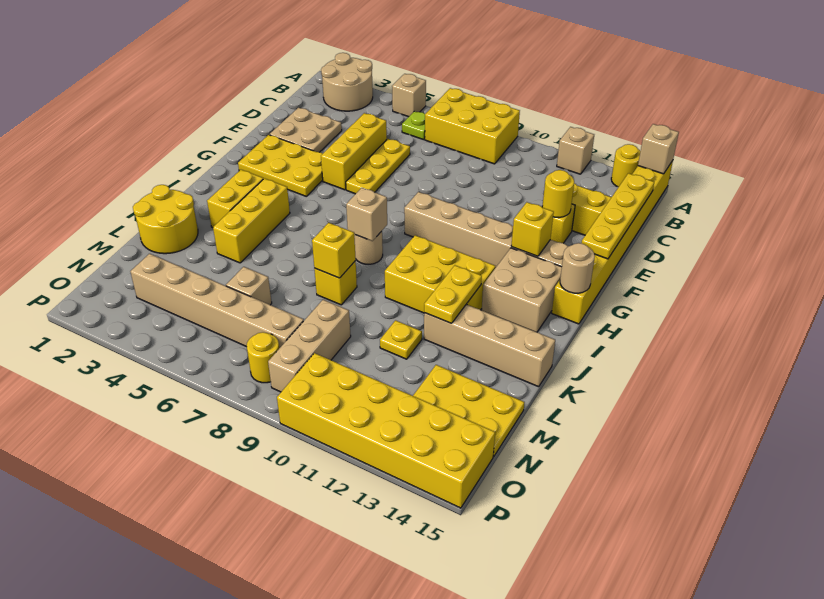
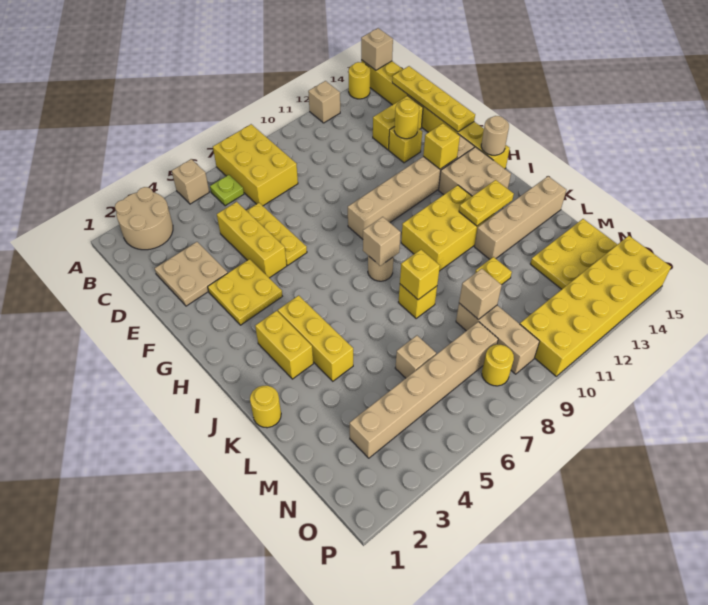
yellow brick A7:B9 level 1 -> yellow brick A7:C8 level 1
yellow plate F2:G4 level 1 -> yellow plate F3:G4 level 1
yellow plate J12:K12 level 2 -> yellow plate J12:J13 level 2
yellow round brick K1:L2 level 1 -> yellow round brick K1 level 1
none -> tan brick M9 level 2

